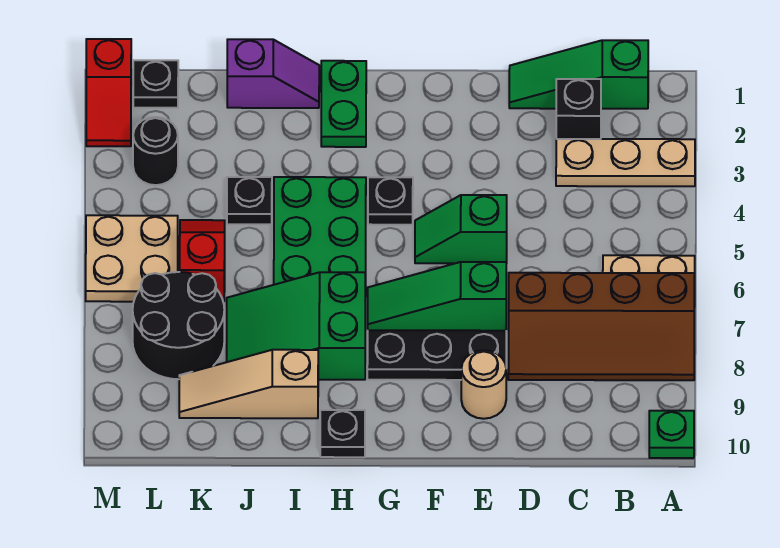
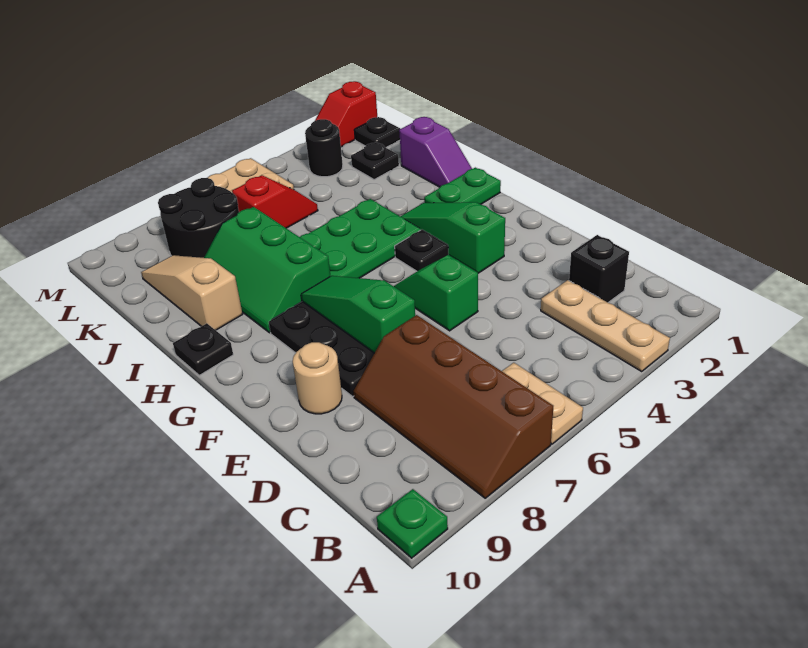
green slope B1:D1 level 1 top B -> green slope F3:H3 level 1 top F
green slope H7:J8 level 1 top H -> green slope H7:J8 level 1 top 7
black plate J4 level 1 -> black plate K2 level 1

